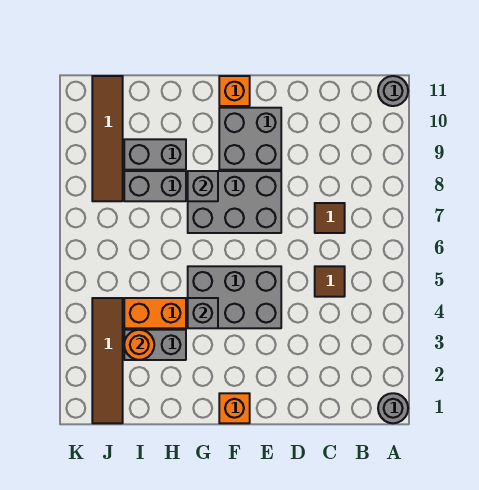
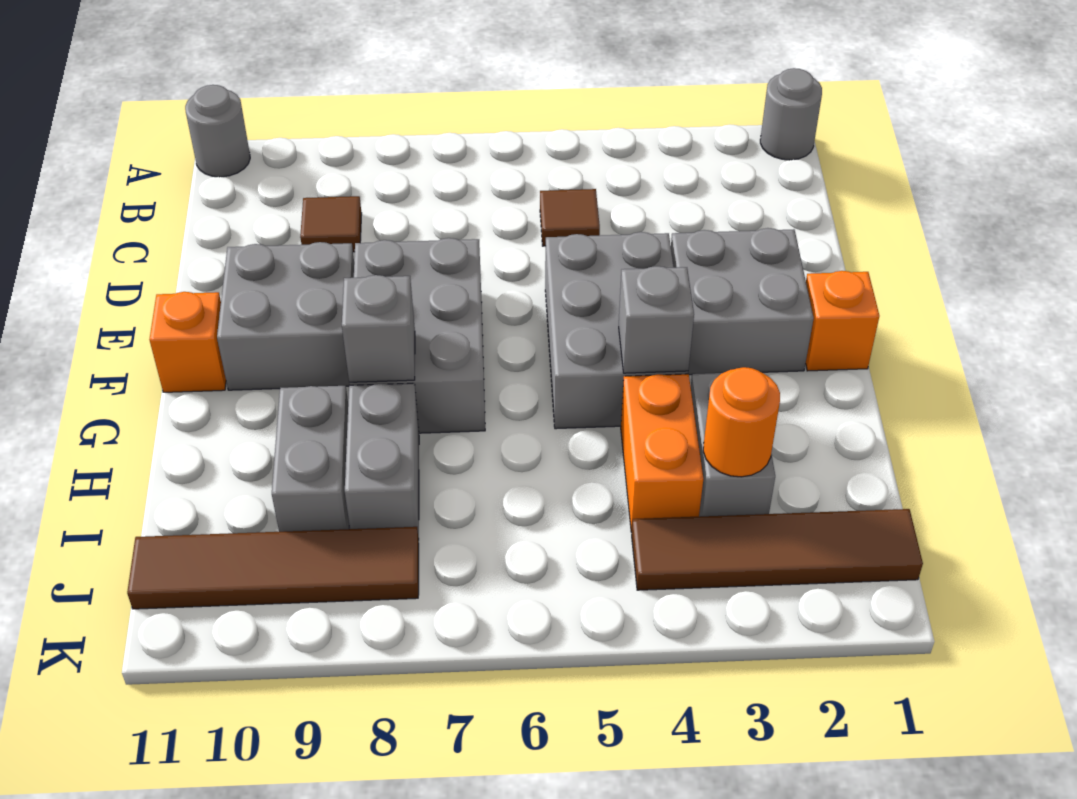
brown tile C7 level 1 -> brown tile C9 level 1
none -> grey brick E2:F3 level 1

